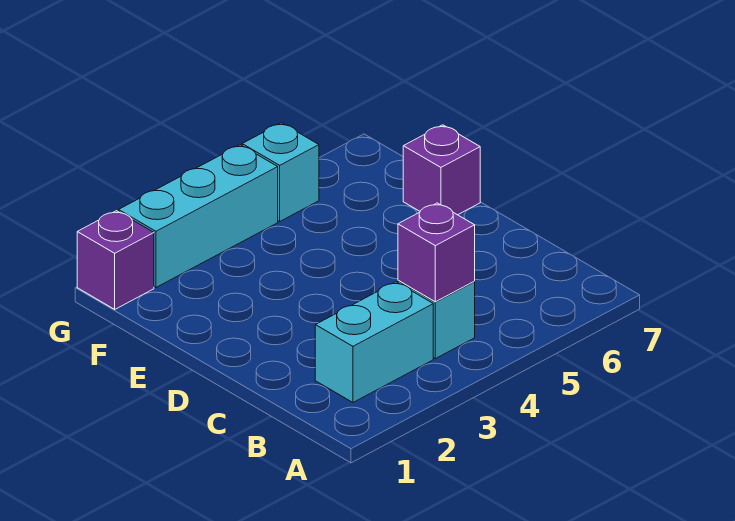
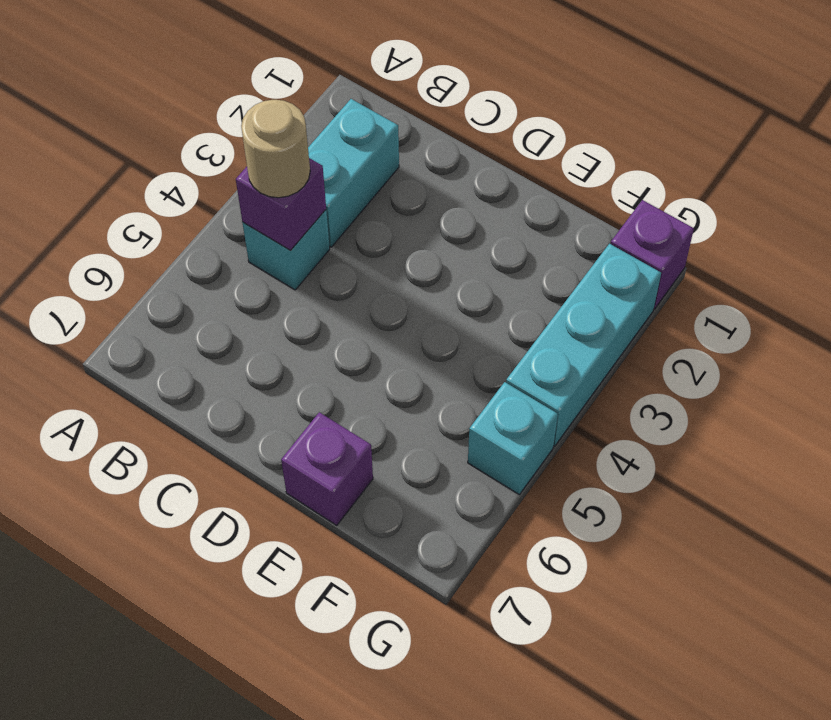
none -> tan round brick B4 level 3

